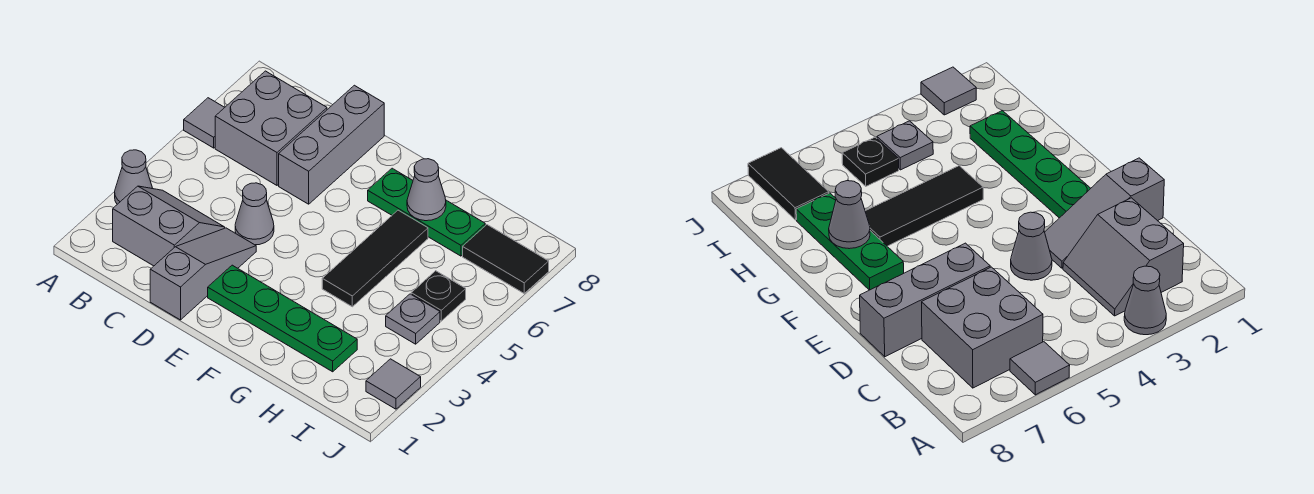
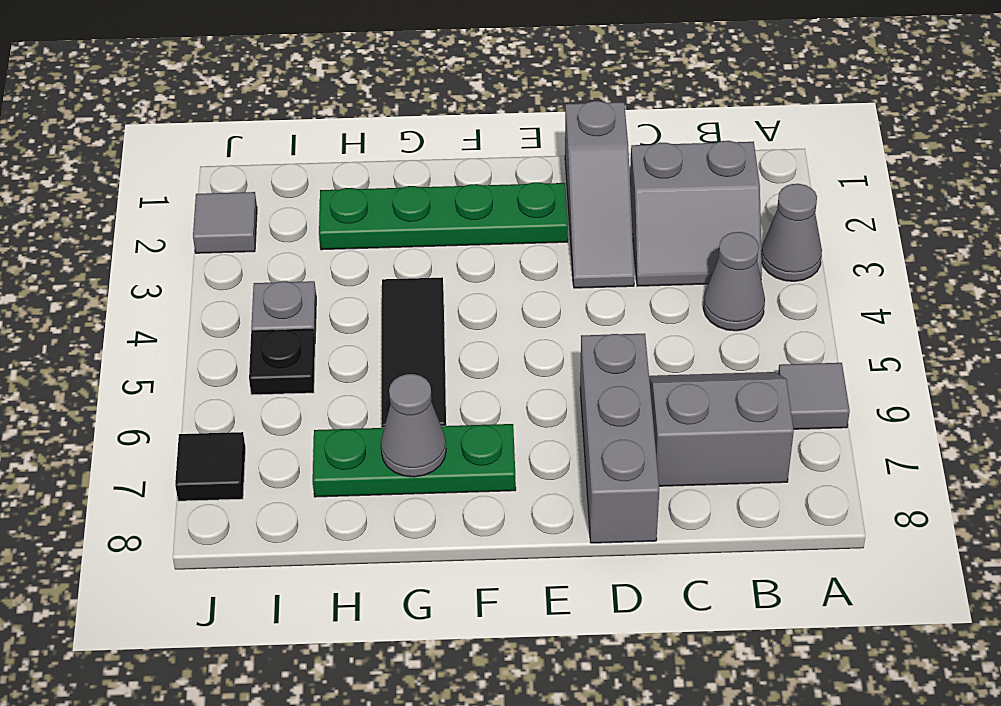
grey brick B6:C7 level 1 -> grey slope B6:C7 level 1 top 7
grey cone D4 level 1 -> grey cone B4 level 1
black tile I7:J7 level 1 -> black tile J7 level 1

